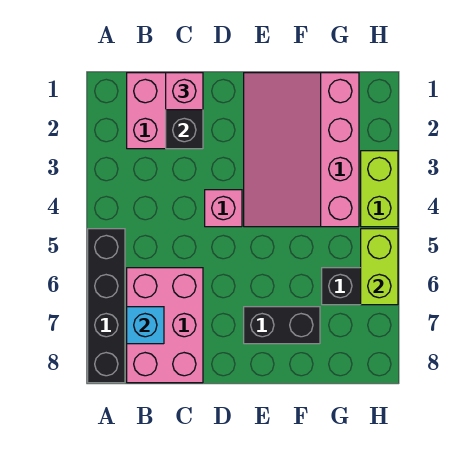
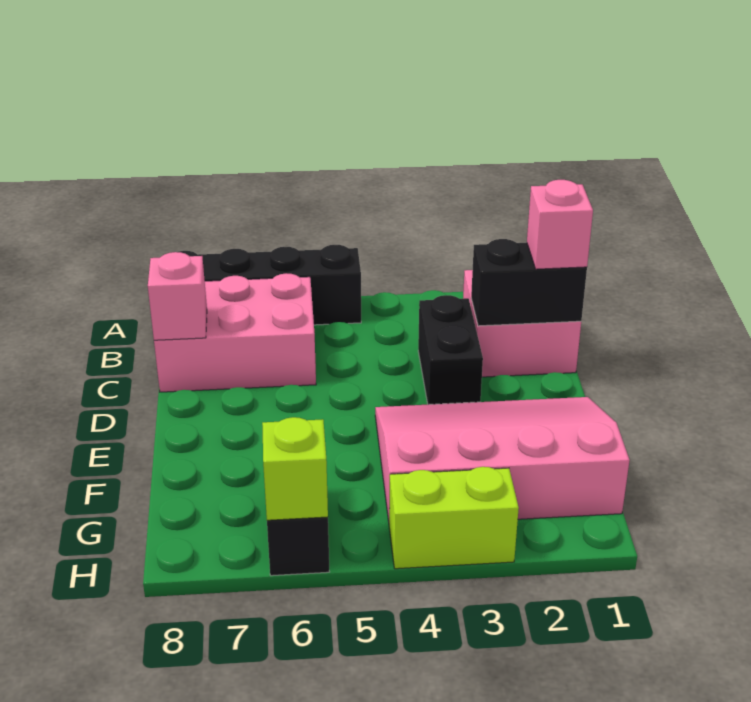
cyan brick B7 level 2 -> none
pink brick D4 level 1 -> pink brick C8 level 2
black brick E7:F7 level 1 -> black brick C3:D3 level 1
lime brick H5:H6 level 2 -> lime brick H6 level 2

